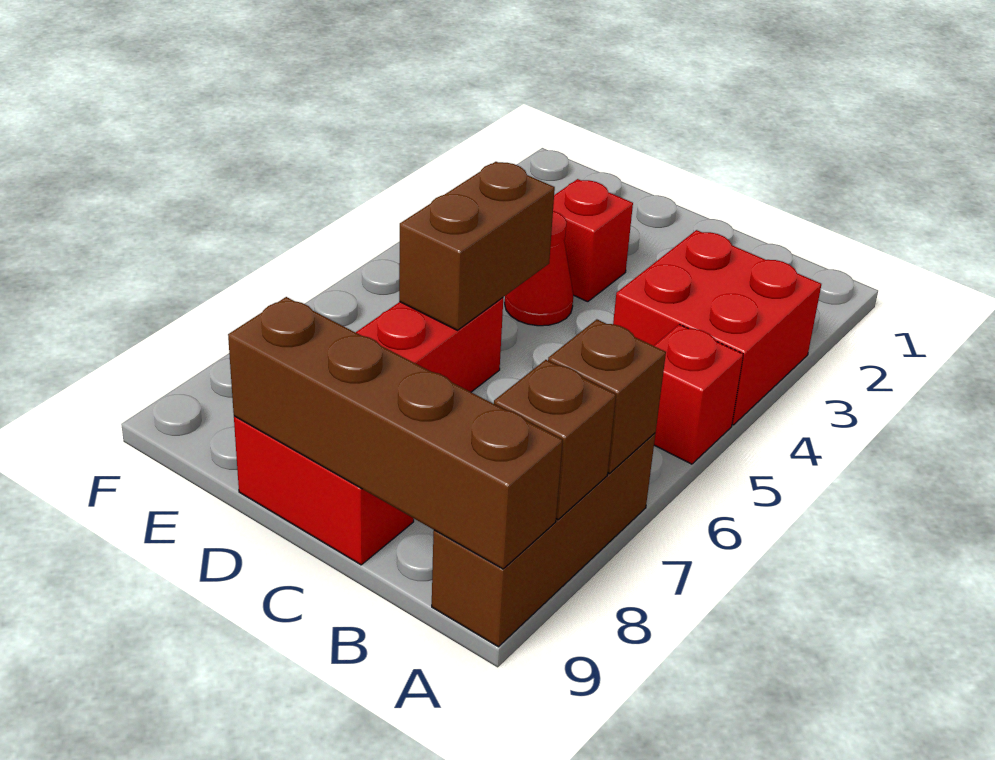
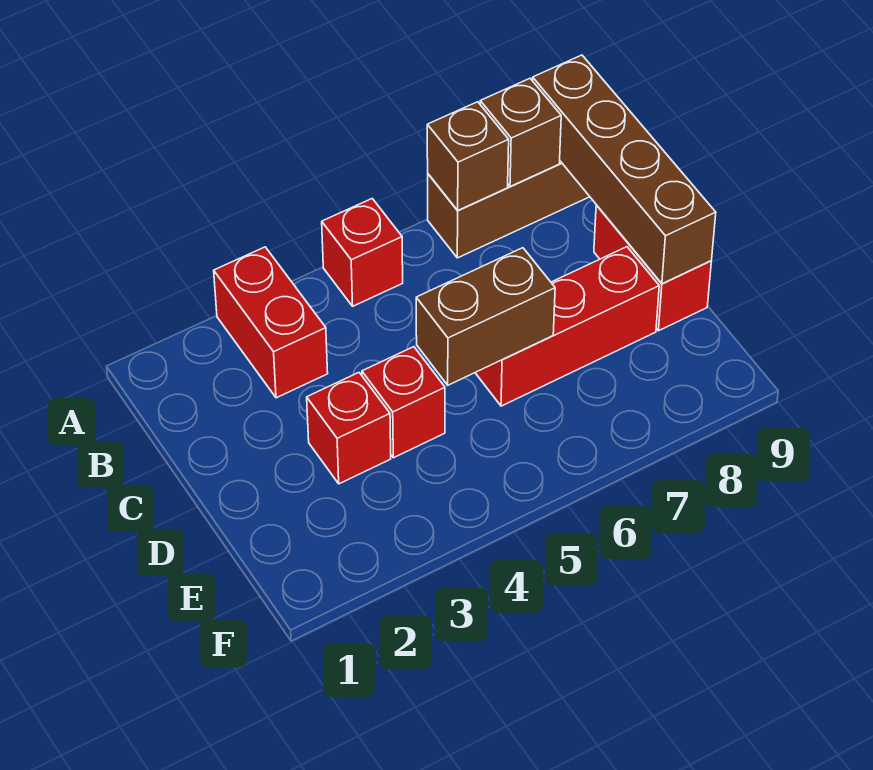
red brick A3:B4 level 1 -> red brick A3:B3 level 1
red cone D4 level 1 -> red brick D4 level 1

